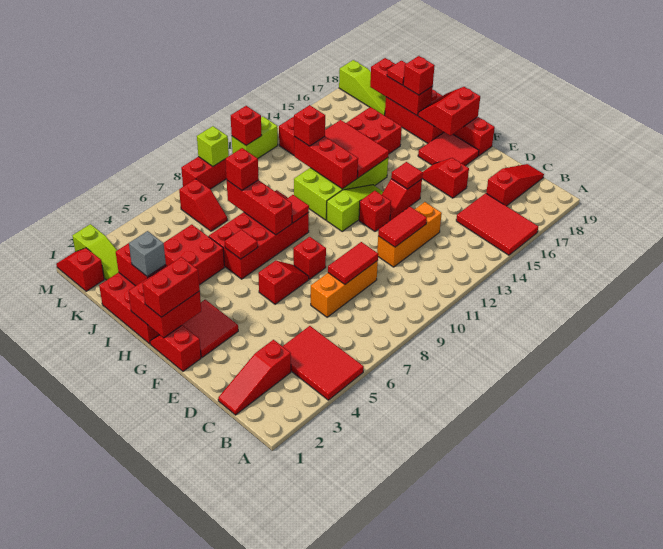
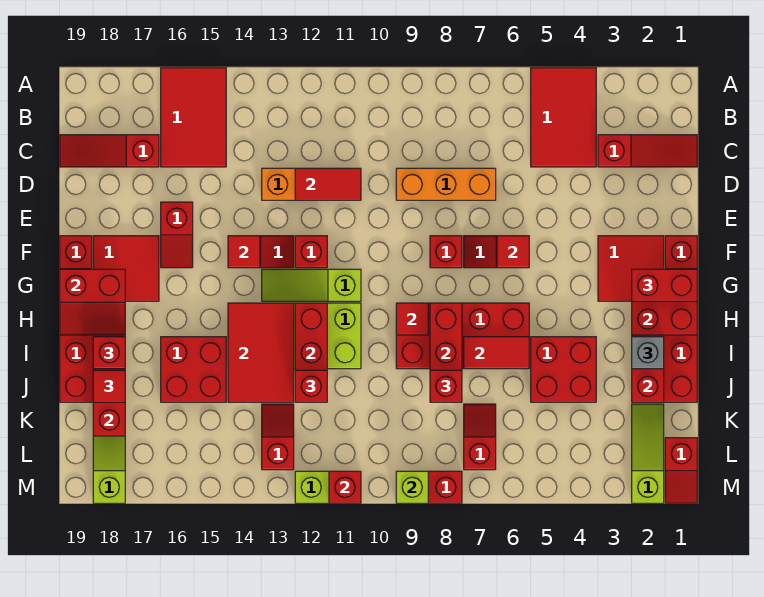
red tile D8:D9 level 2 -> red tile I6:I7 level 2
red tile H6 level 2 -> red tile F6 level 2

